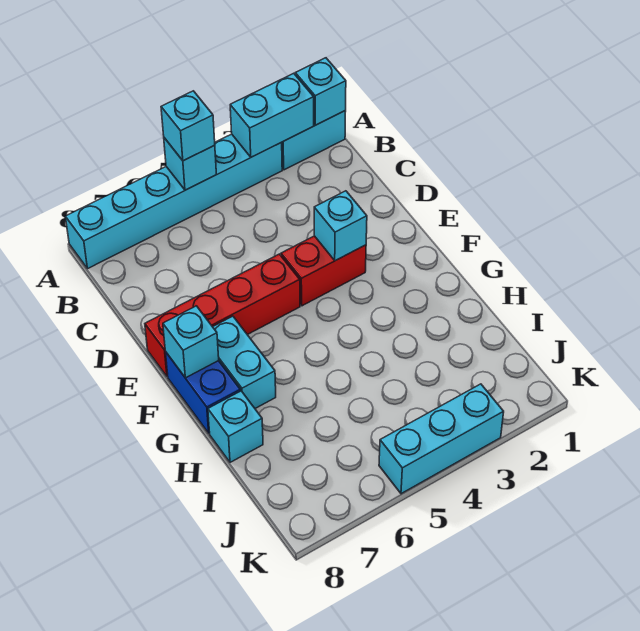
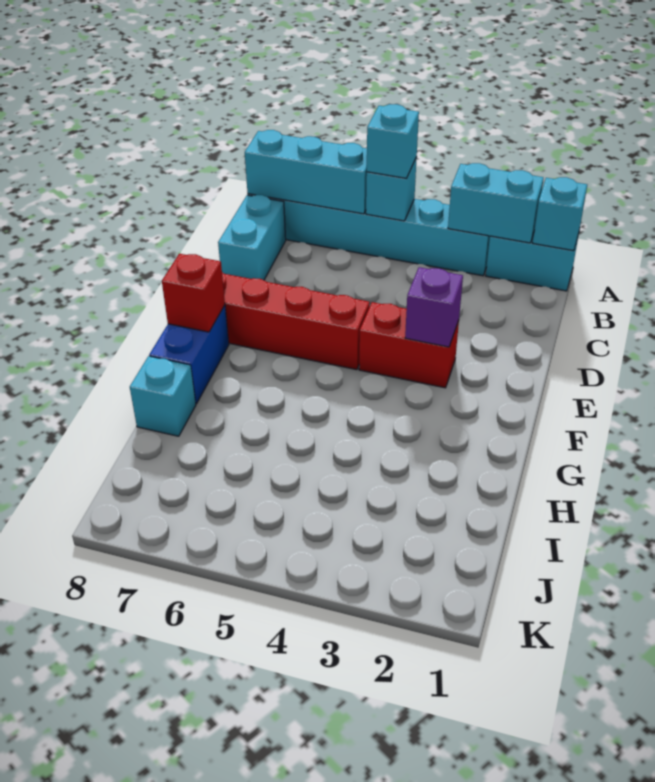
cyan brick E3 level 2 -> purple brick E3 level 2
cyan brick F7:G7 level 1 -> cyan brick B8:C8 level 1
cyan brick F8 level 2 -> red brick F8 level 2
cyan brick K3:K5 level 1 -> cyan brick A6:A8 level 2

